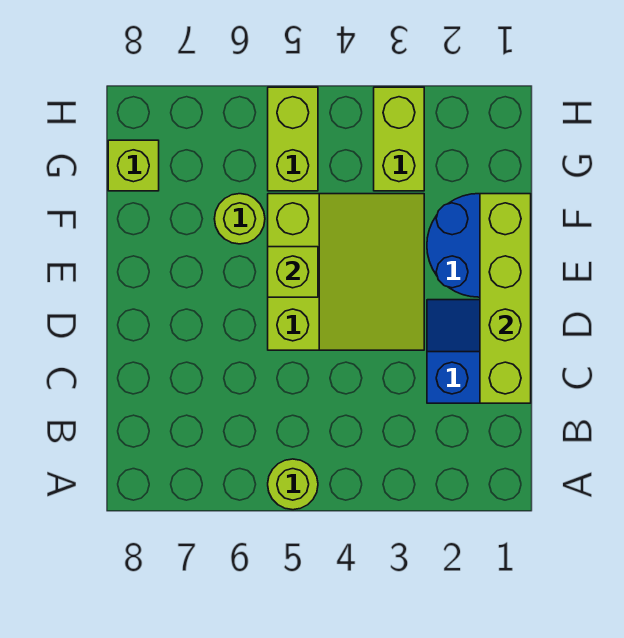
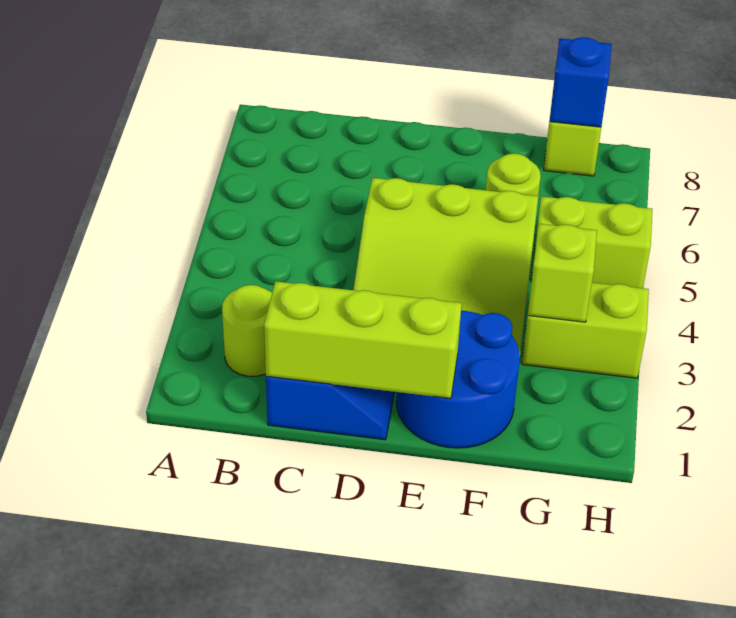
lime round brick A5 level 1 -> lime round brick B2 level 1
lime brick C1:F1 level 2 -> lime brick C1:E1 level 2
lime brick E5 level 2 -> lime brick G3 level 2
none -> blue brick G8 level 2

